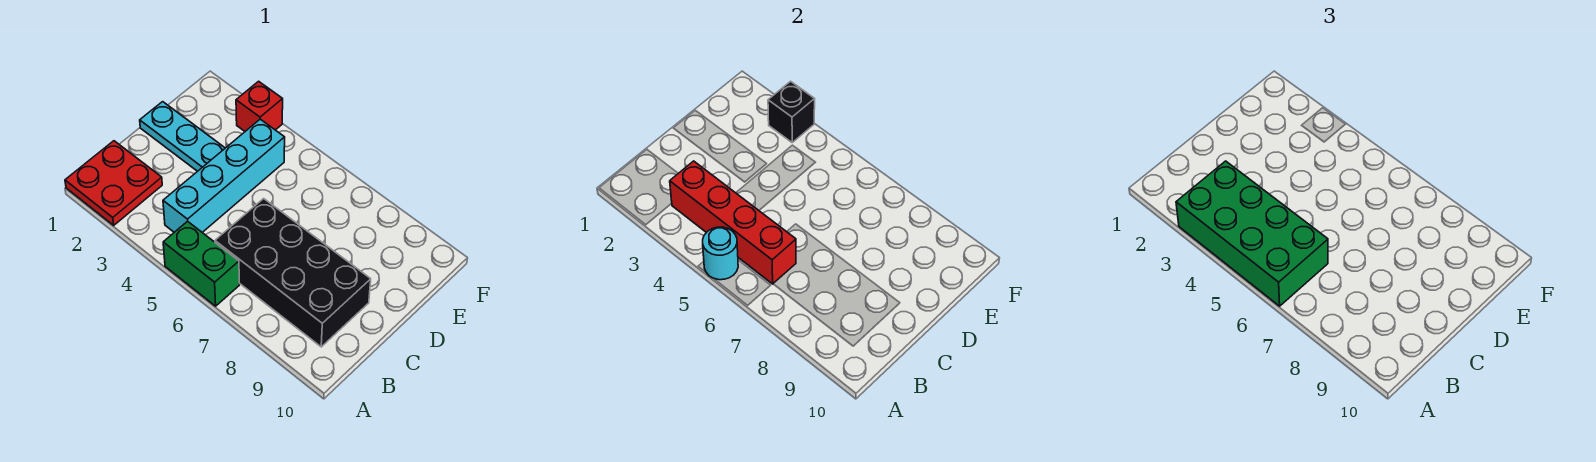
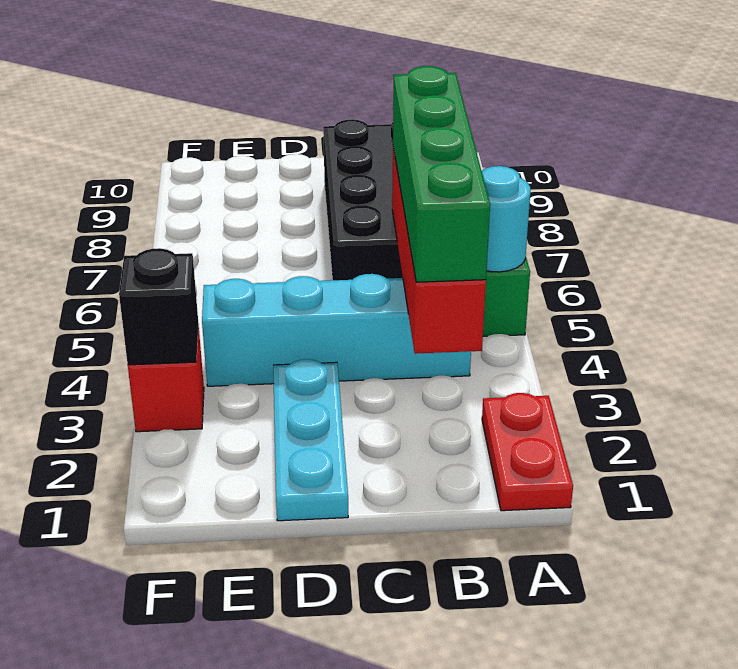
red plate A1:B2 level 1 -> red plate A1:A2 level 1
green brick A3:B6 level 3 -> green brick B3:B6 level 3

